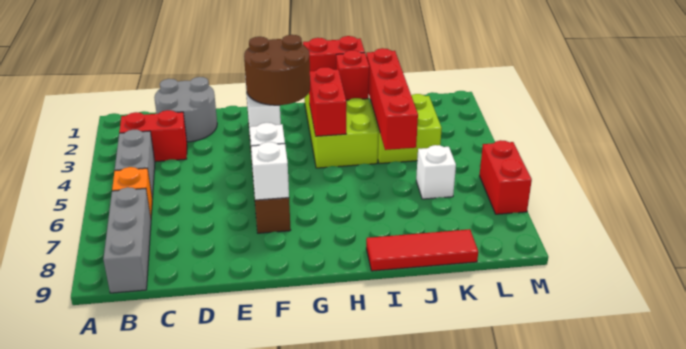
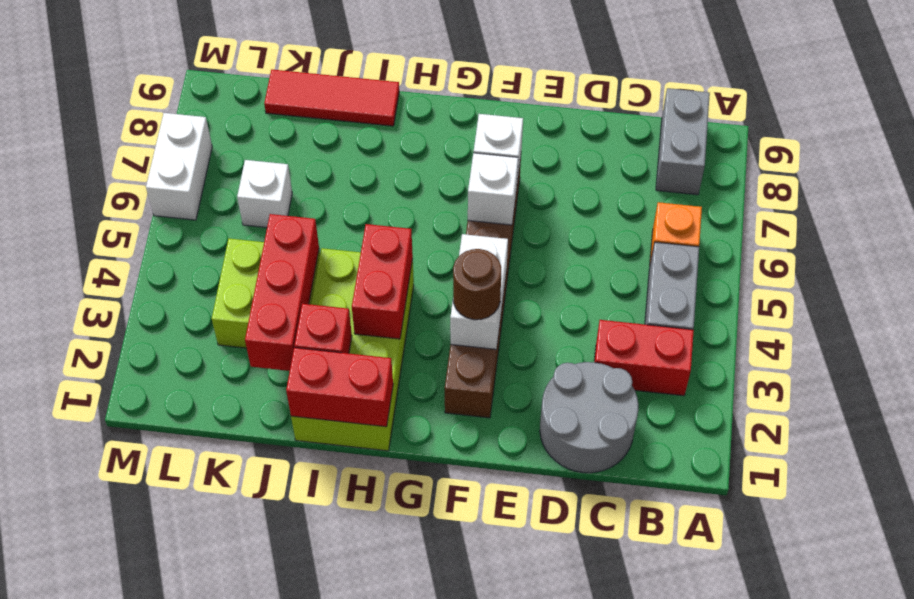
grey brick B7:B9 level 1 -> grey brick B8:B9 level 1
brown round brick F3:G4 level 3 -> brown round brick F3 level 3
red brick J2:J5 level 2 -> red brick J2:J4 level 2
red brick M6:M7 level 1 -> white brick M6:M7 level 1

